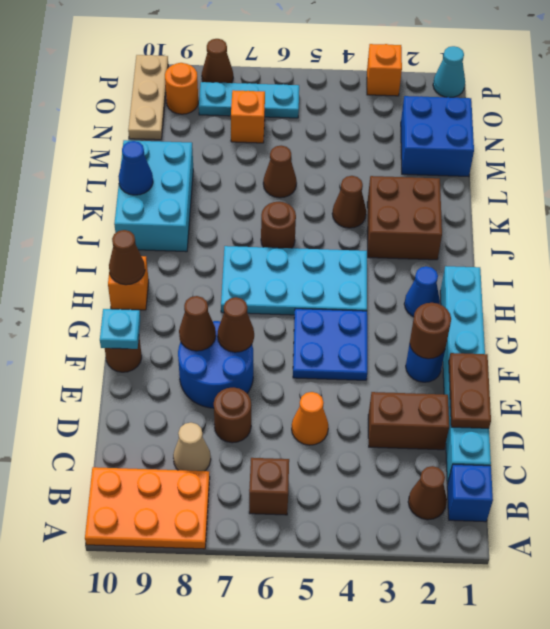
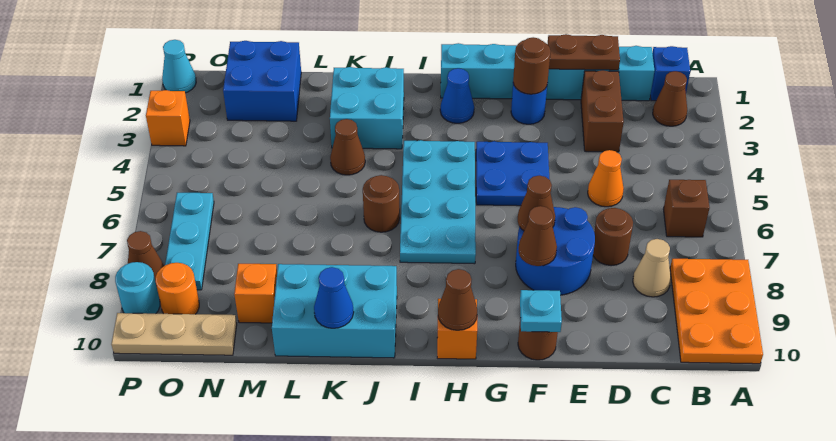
brown brick J2:K3 level 1 -> cyan brick J2:K3 level 1
brown cone L6 level 1 -> none
orange brick N7 level 1 -> orange brick M9 level 1
none -> cyan round brick P9 level 1

